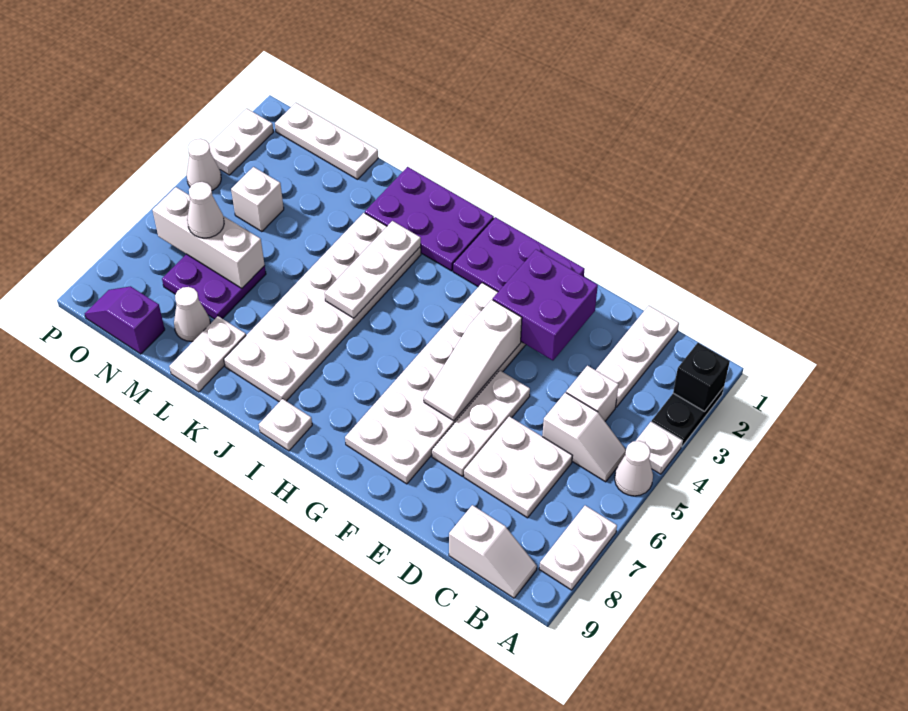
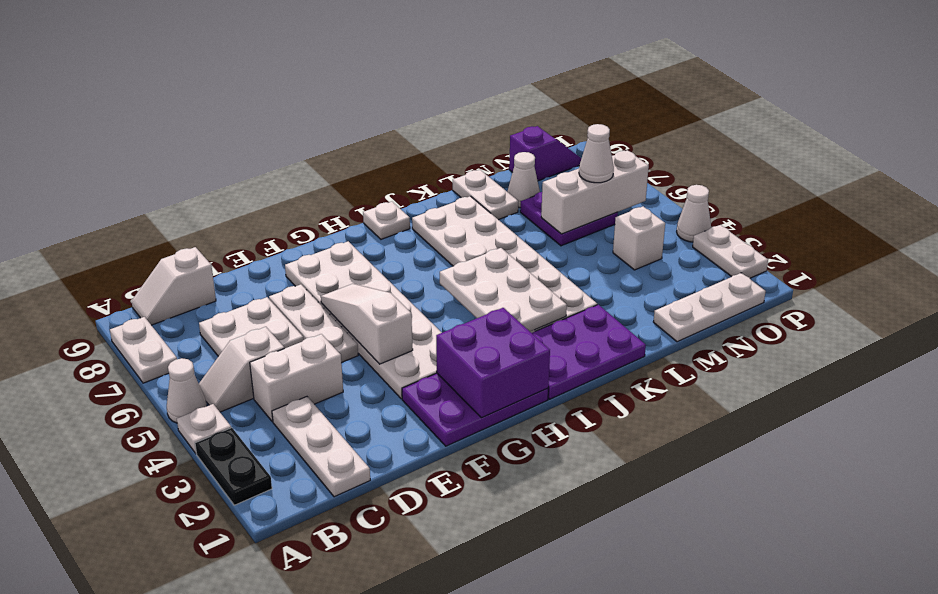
black brick A2 level 2 -> none
white brick C4 level 1 -> white brick C4:D4 level 1
purple brick E2:F3 level 2 -> purple brick G1:H2 level 2
white plate J3:J5 level 2 -> white plate I3:J5 level 2

